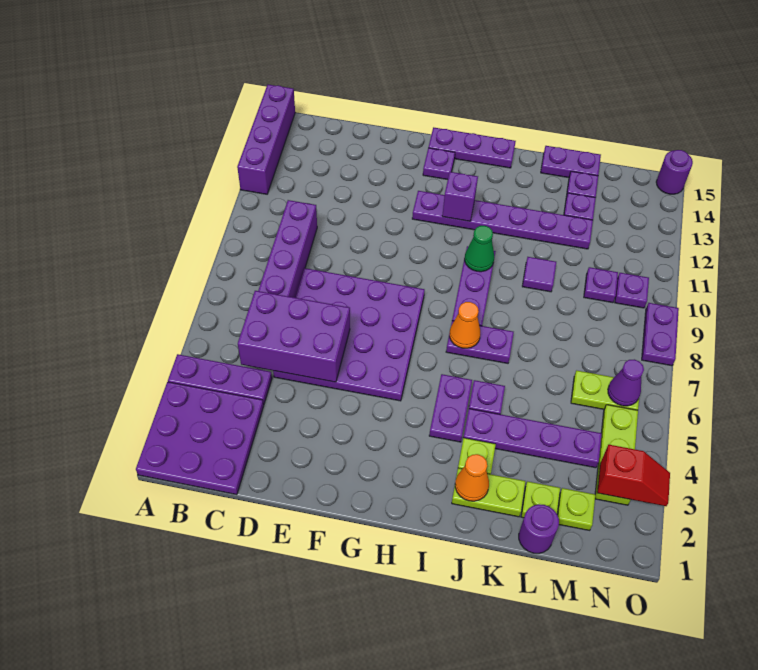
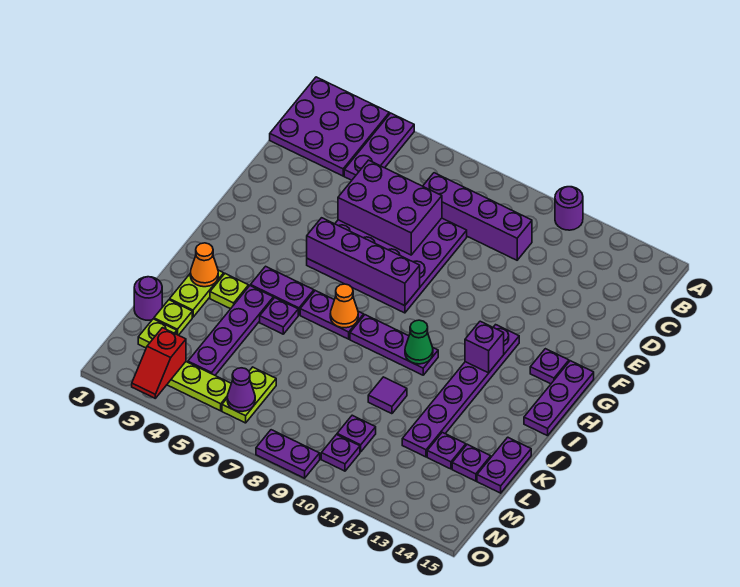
purple brick A12:A15 level 1 -> purple brick G5:G8 level 2
purple brick C5:E6 level 2 -> purple brick D5:E7 level 2
purple plate I7:J7 level 1 -> purple plate I6:I7 level 1
purple round brick O15 level 1 -> purple round brick A11 level 1

